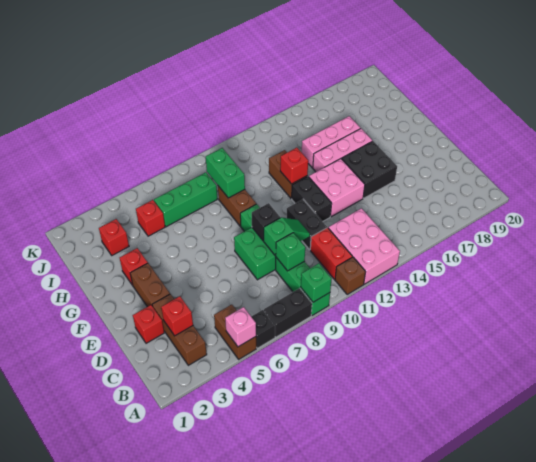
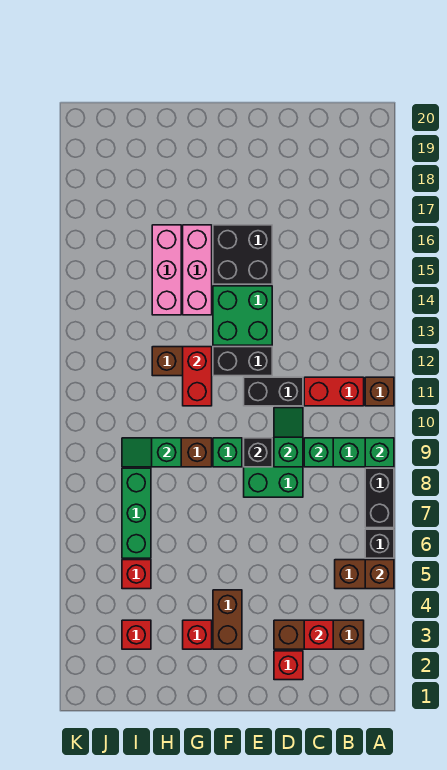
pink brick A5 level 2 -> brown brick A5 level 2
pink brick A12:C13 level 1 -> none
brown brick E3:F3 level 1 -> brown brick F3:F4 level 1
pink brick E13:F14 level 1 -> green brick E13:F14 level 1
red brick G12 level 2 -> red brick G11:G12 level 2
green brick H9:I9 level 2 -> green slope H9:I9 level 2 top H

